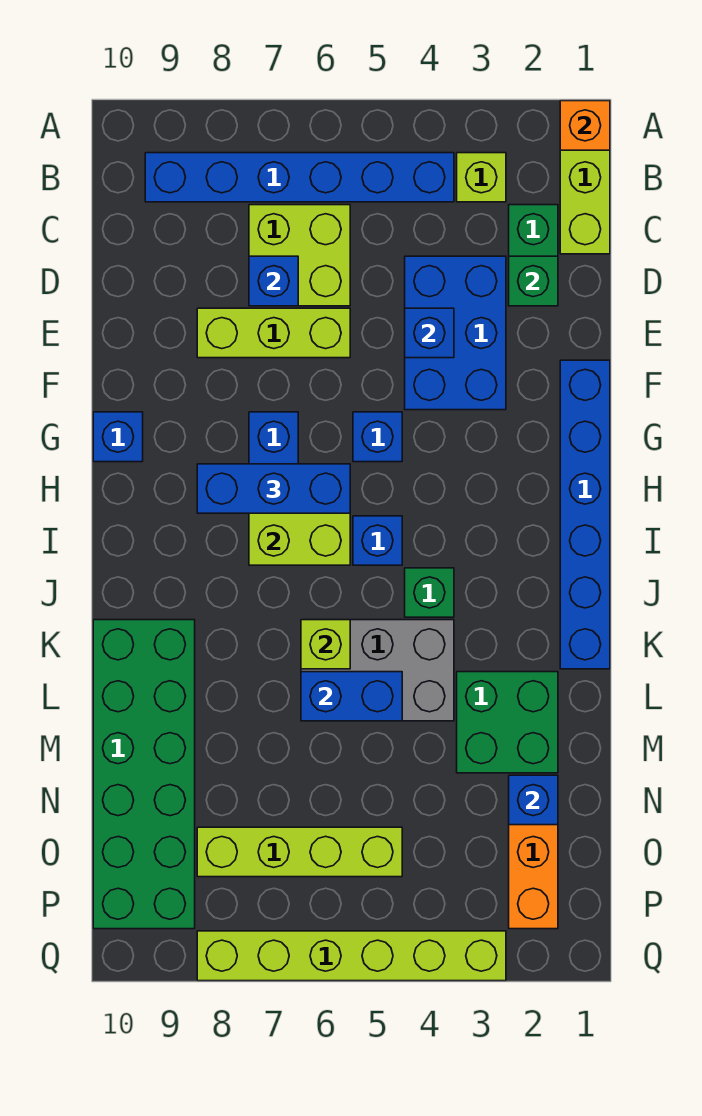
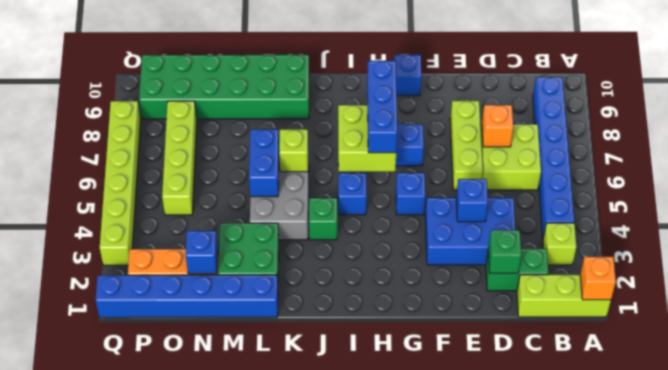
blue brick D7 level 2 -> orange brick D7 level 2
blue brick F1:K1 level 1 -> blue brick L1:Q1 level 1

